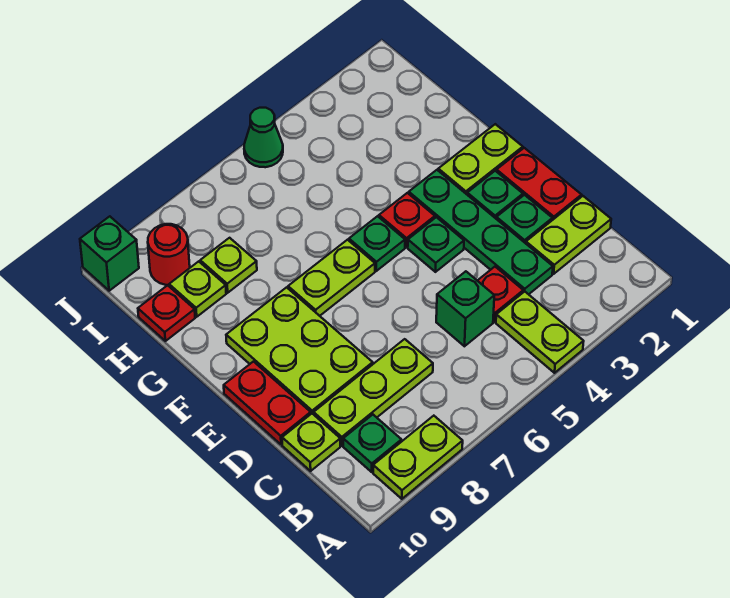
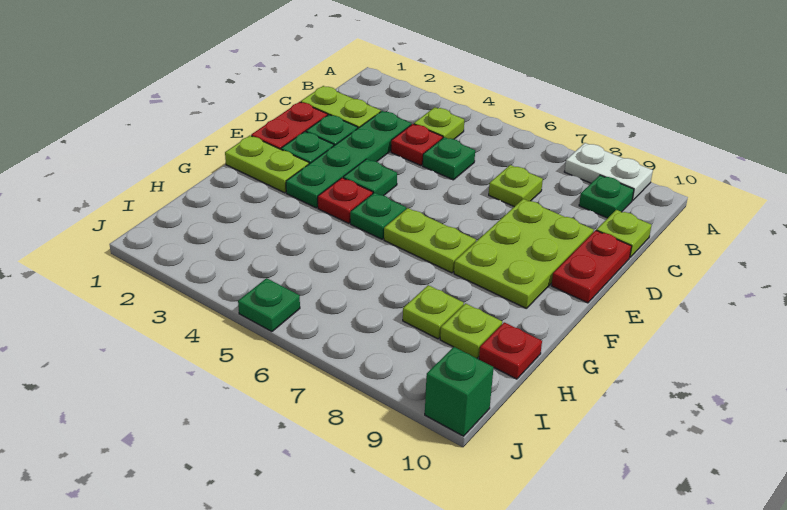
lime plate A4:B4 level 1 -> lime plate B4 level 1
lime plate A8:A9 level 1 -> white plate A8:A9 level 1
green brick C5 level 1 -> green plate C5 level 1
lime plate C7:C9 level 1 -> lime plate C7 level 1
red round brick I9 level 1 -> none
green cone J5 level 1 -> green plate J5 level 1

